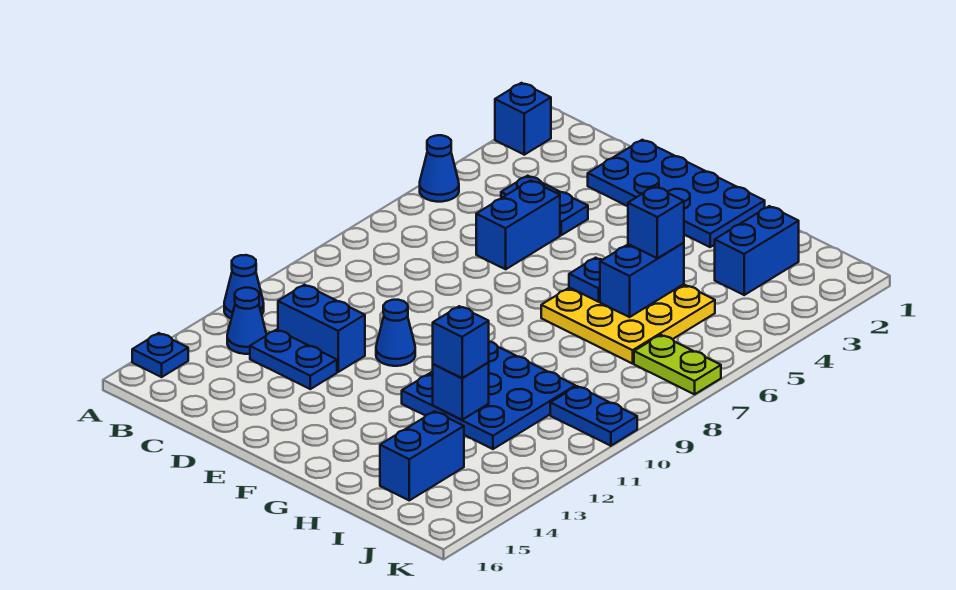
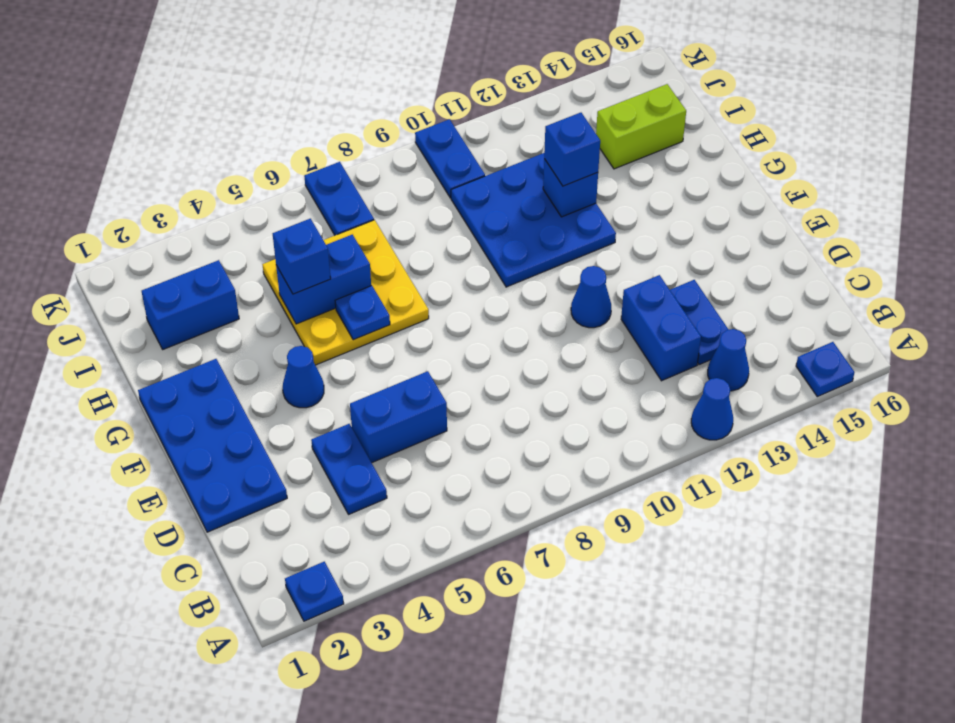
blue brick A2 level 1 -> blue plate A2 level 1
blue cone A5 level 1 -> blue cone F4 level 1
blue brick I14:I15 level 1 -> lime brick I14:I15 level 1
lime plate J7:K7 level 1 -> blue plate J7:K7 level 1

